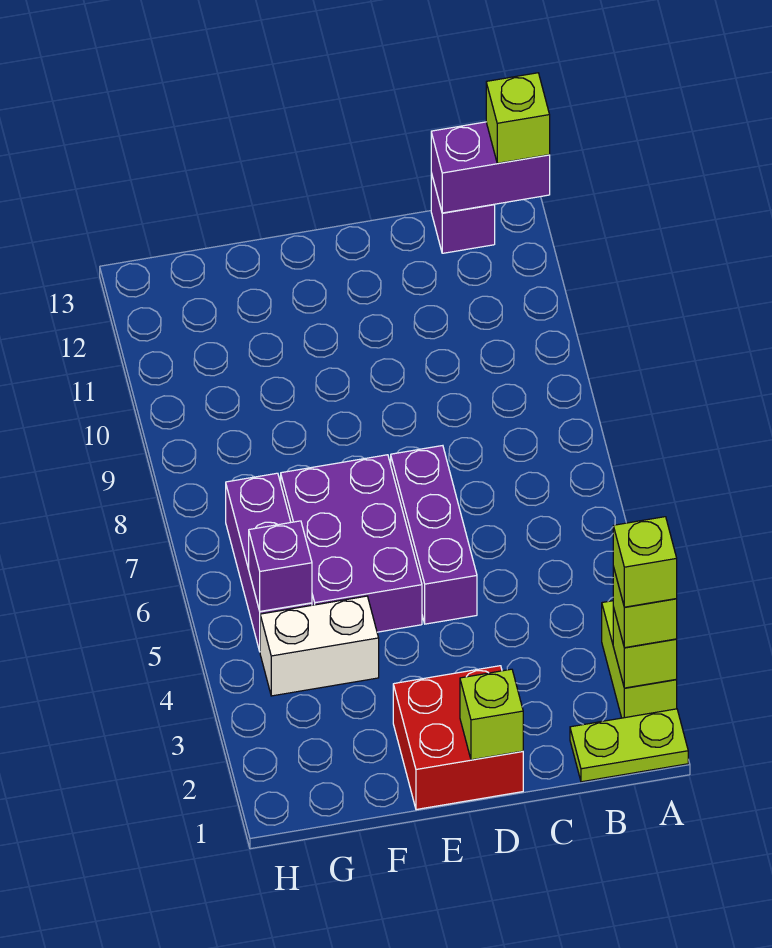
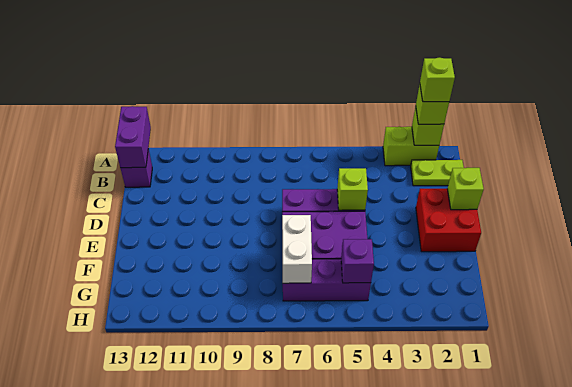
lime plate A1:B1 level 1 -> lime plate B1:B2 level 1
lime brick A13 level 3 -> lime brick D5 level 2
white brick F4:G4 level 1 -> white brick F7:G7 level 2

